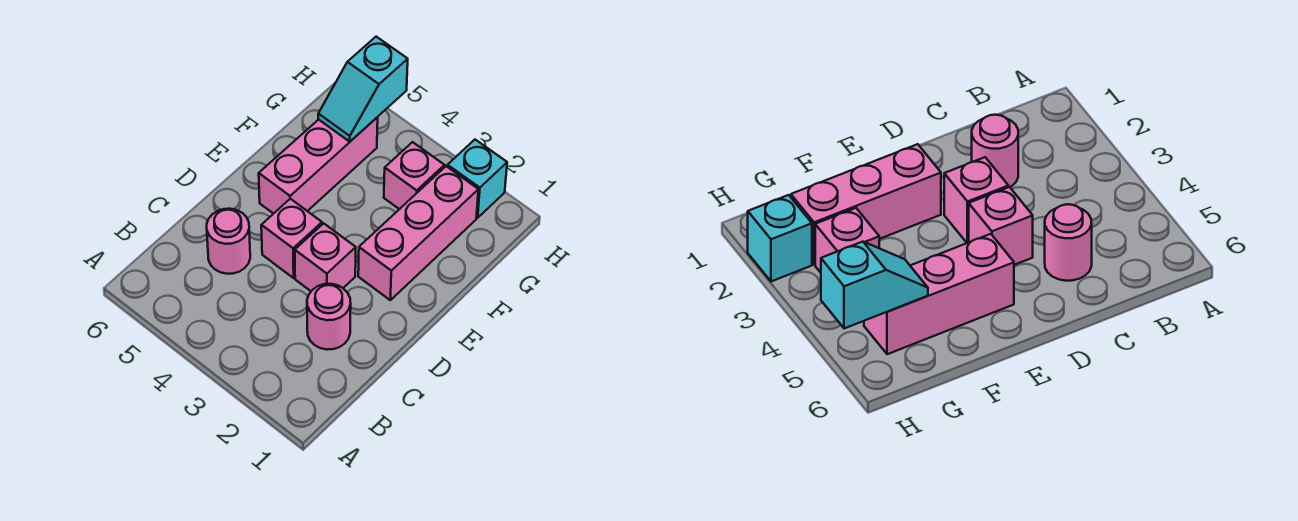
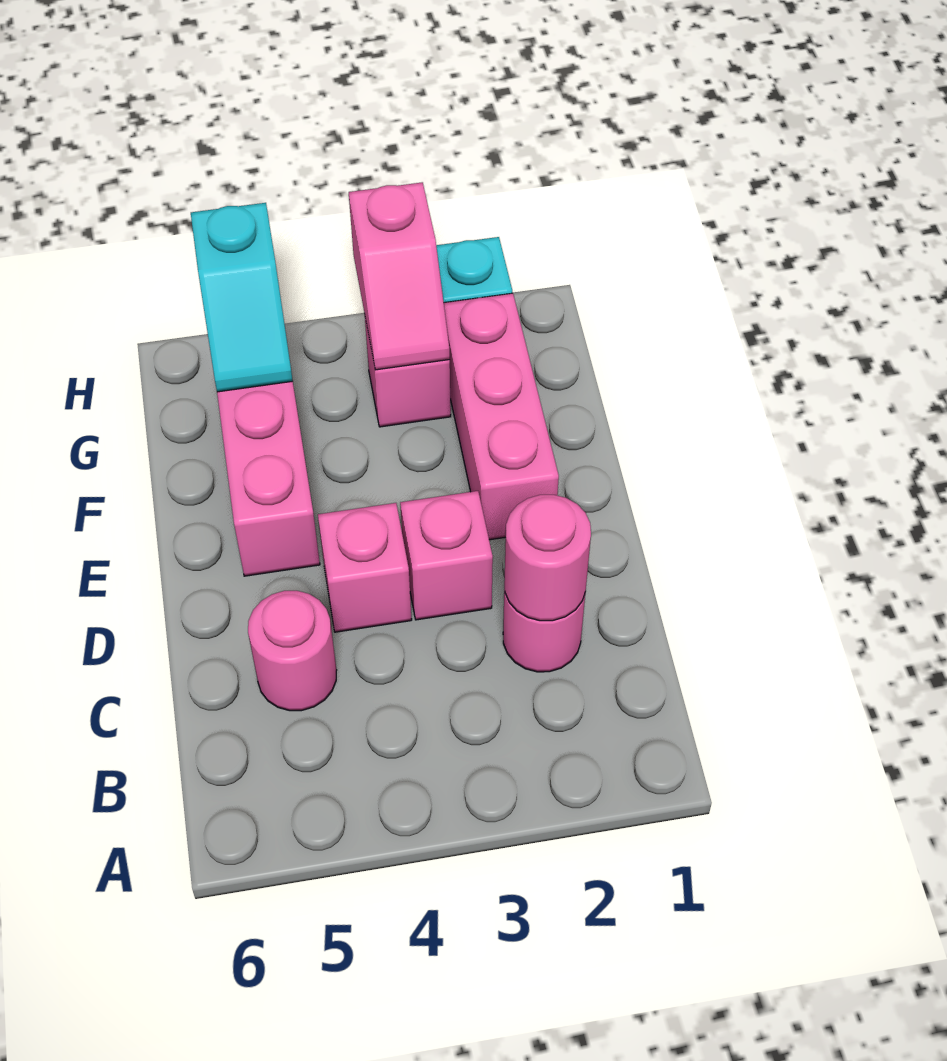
none -> pink round brick C2 level 2
none -> pink slope G3:H3 level 2 top H

